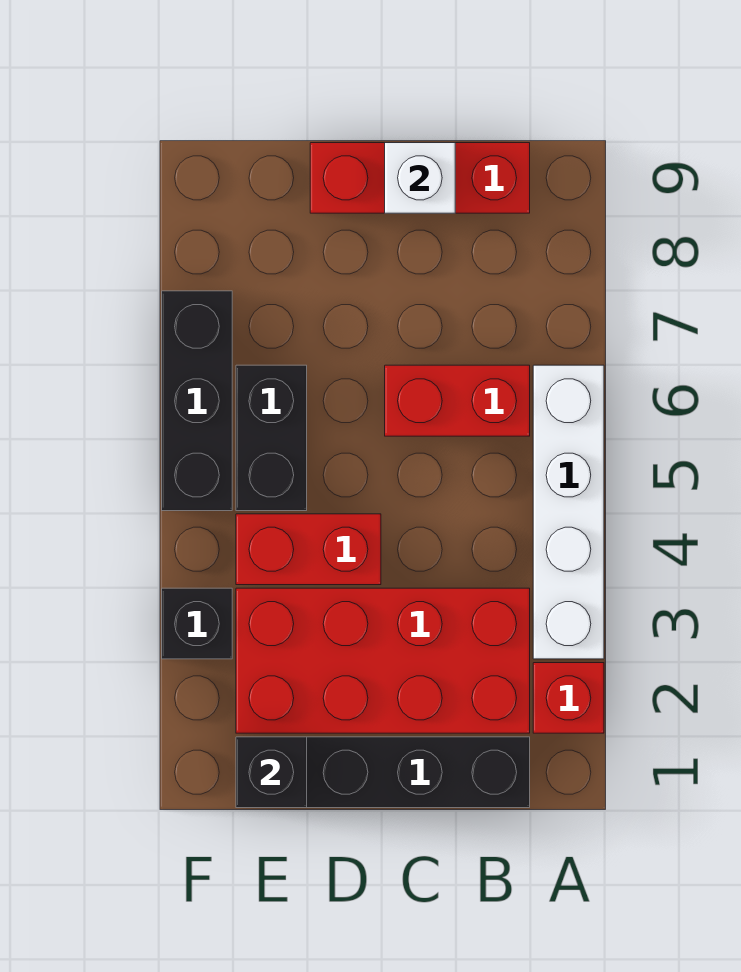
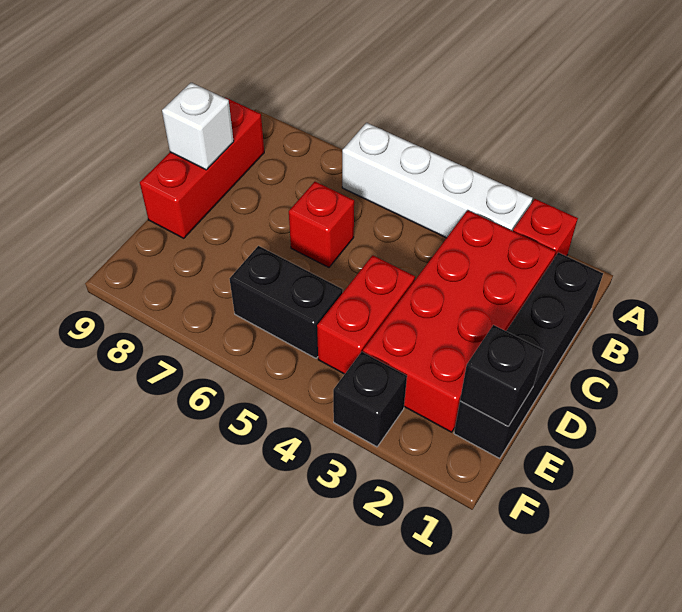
red brick B6:C6 level 1 -> red brick C6 level 1
black brick F5:F7 level 1 -> none

